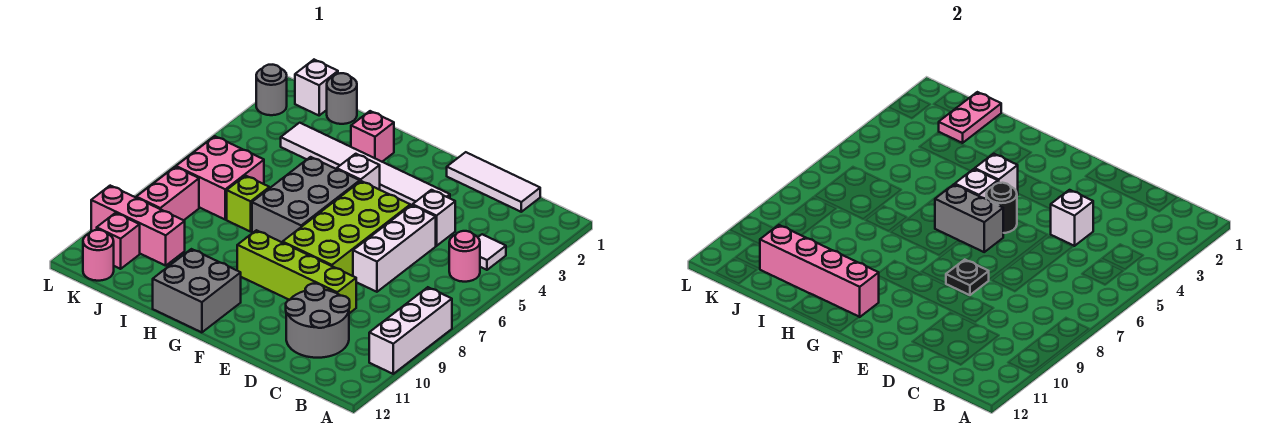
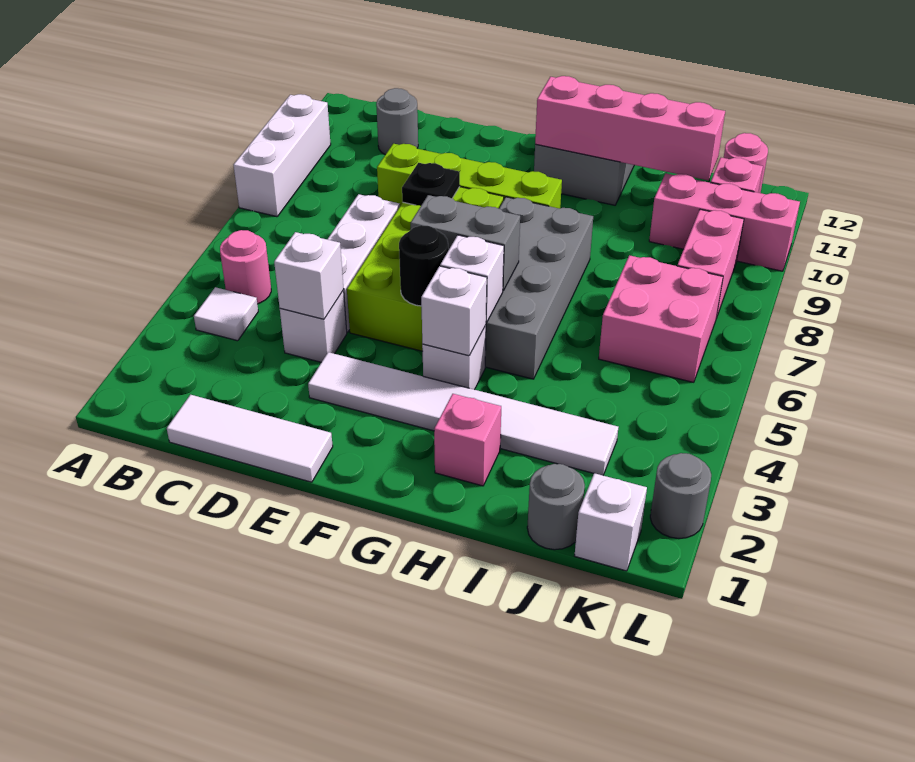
grey round brick C10:D11 level 1 -> grey round brick C11 level 1
grey brick G5:H7 level 1 -> grey brick G5:H8 level 1
lime brick I7 level 1 -> none
pink plate J1:J2 level 2 -> none

